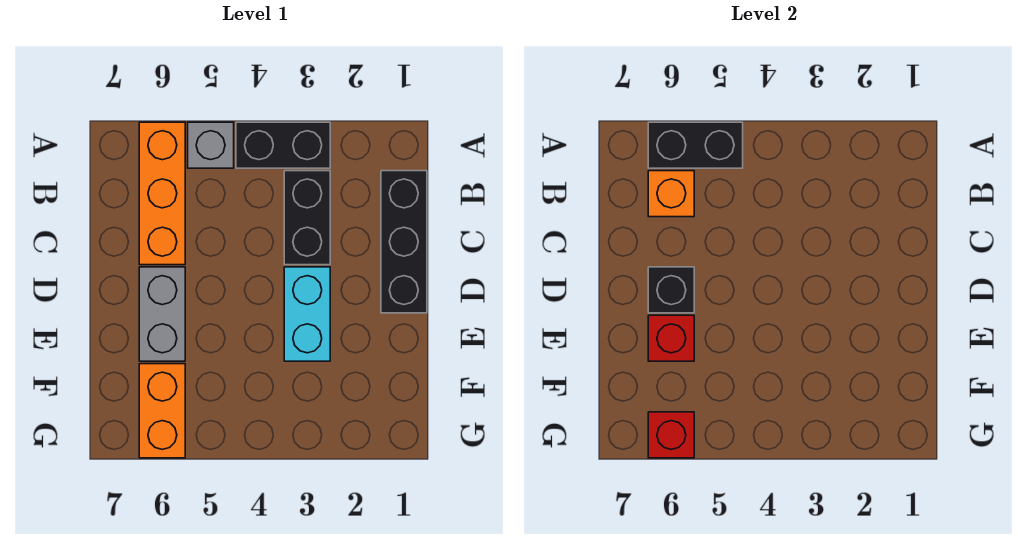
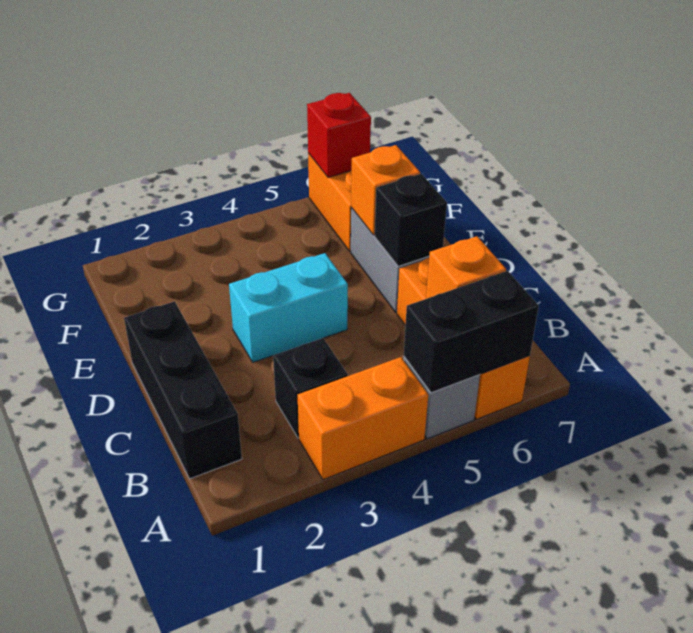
black brick A3:A4 level 1 -> orange brick A3:A4 level 1
black brick B3:C3 level 1 -> black brick B3 level 1
cyan brick D3:E3 level 1 -> cyan brick D3:D4 level 1
red brick E6 level 2 -> orange brick E6 level 2

